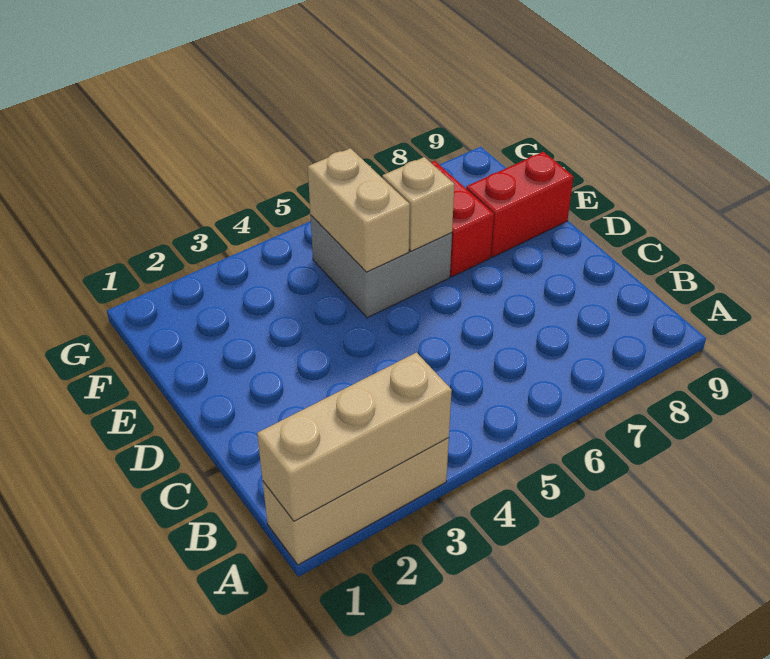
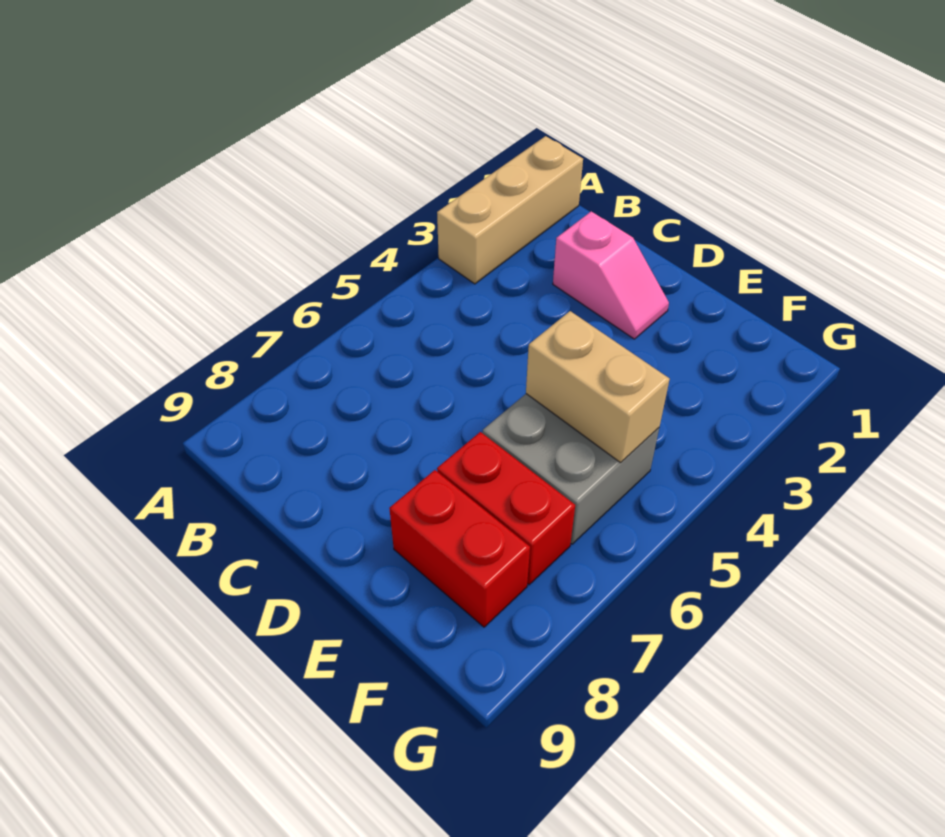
tan brick A1:A3 level 2 -> none
none -> pink slope C2:D2 level 1 top C
tan brick E6 level 2 -> none
red brick E8:E9 level 1 -> red brick E8:F8 level 1

